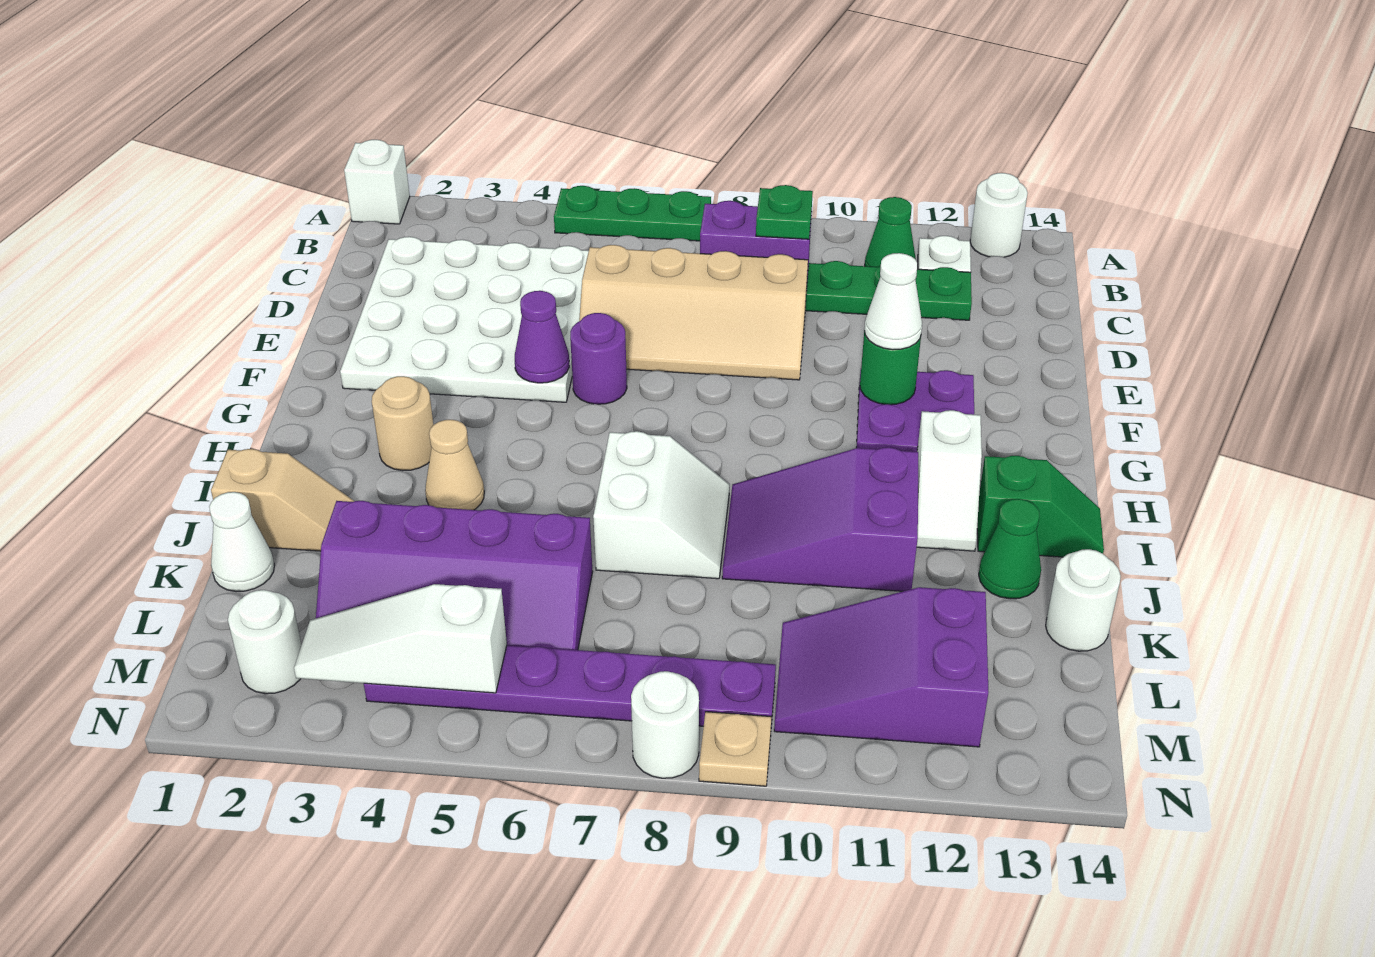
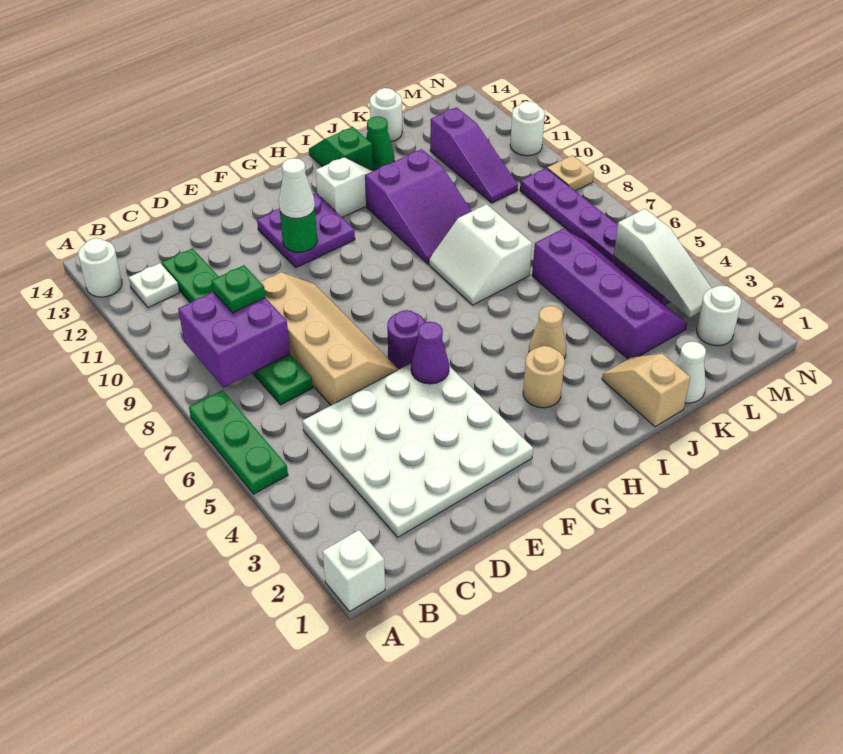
green cone B11 level 1 -> none
purple brick C8:C9 level 2 -> purple brick B8:C9 level 2
white slope I7:J8 level 1 top 7 -> white slope I7:J8 level 1 top J
purple slope L10:M12 level 1 top 12 -> purple slope L10:L12 level 1 top 12
white round brick N8 level 1 -> white round brick N11 level 1

